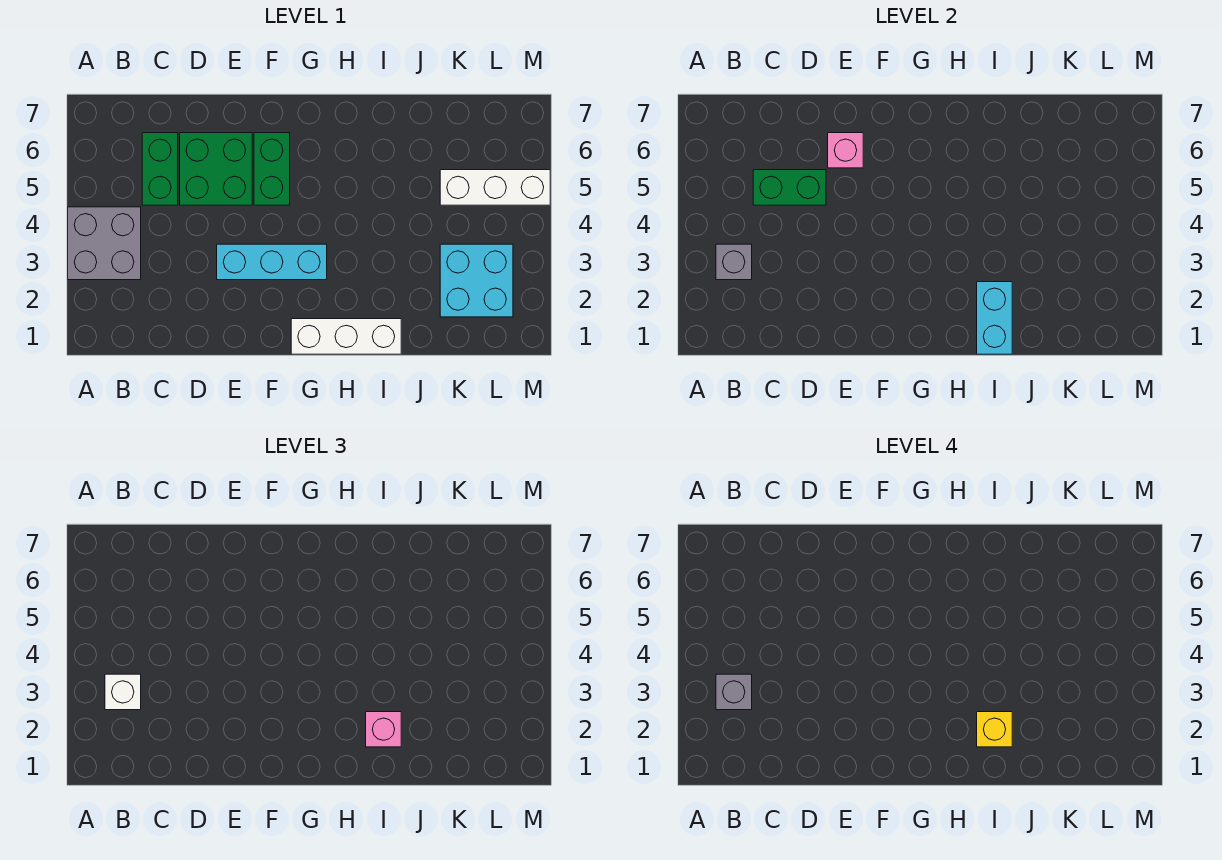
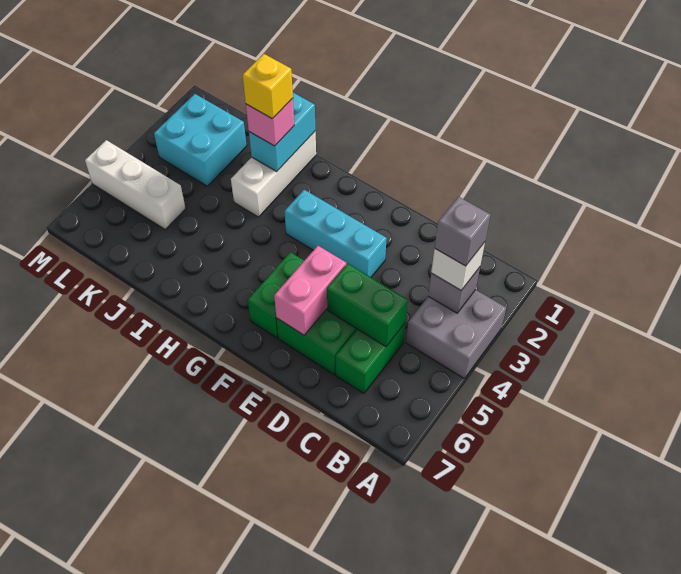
pink brick E6 level 2 -> pink brick E5:E6 level 2
white brick G1:I1 level 1 -> white brick I1:I3 level 1

